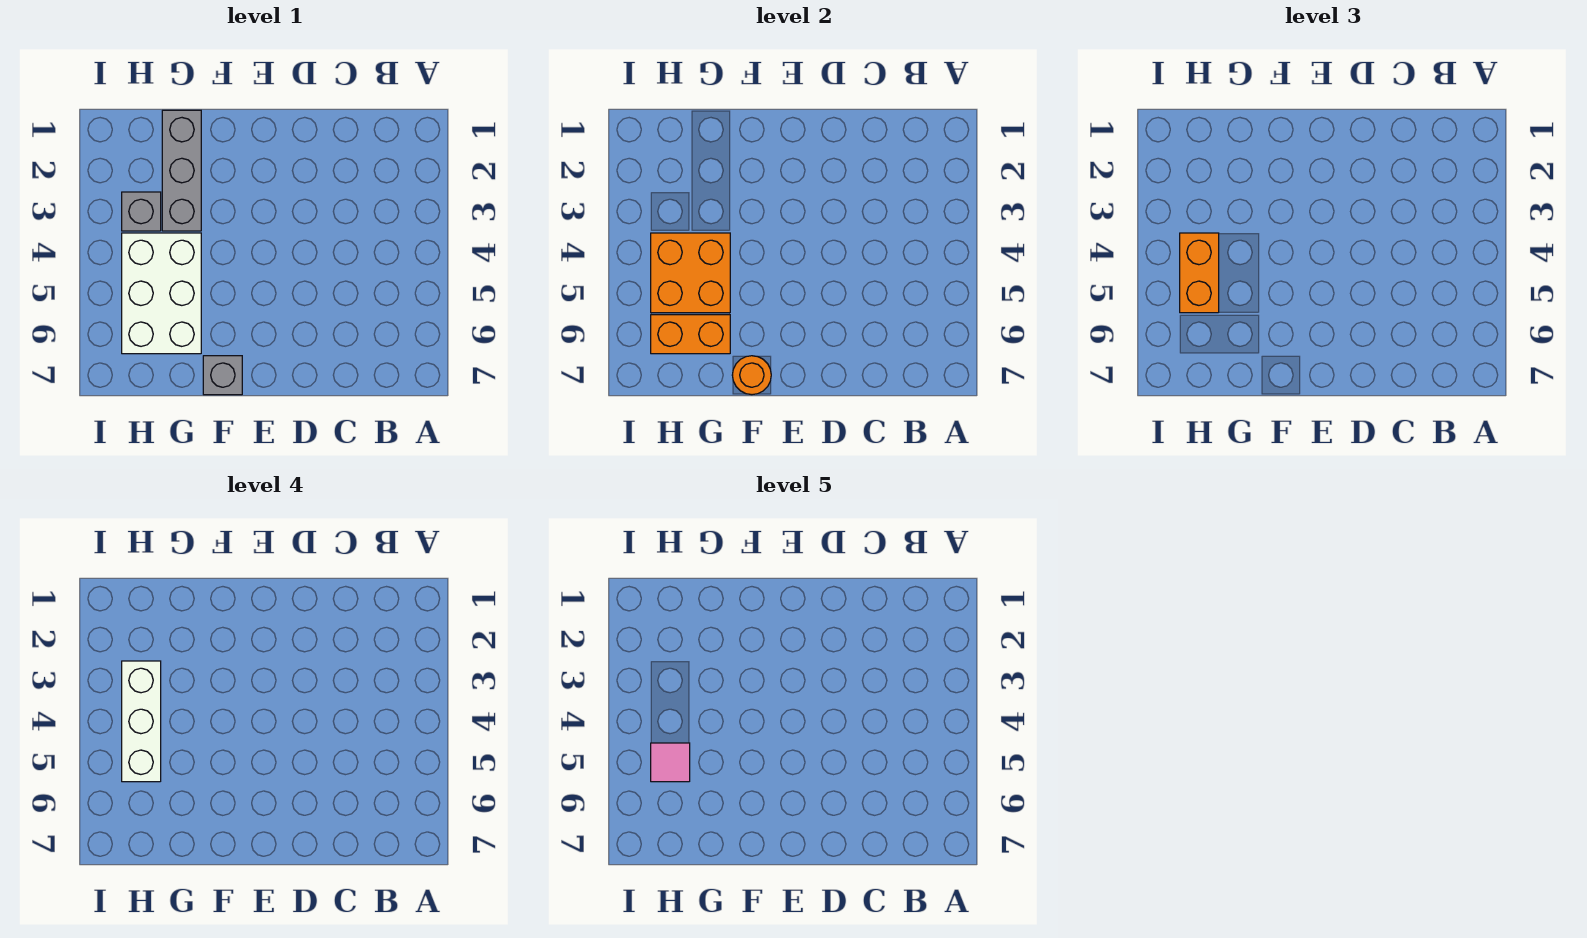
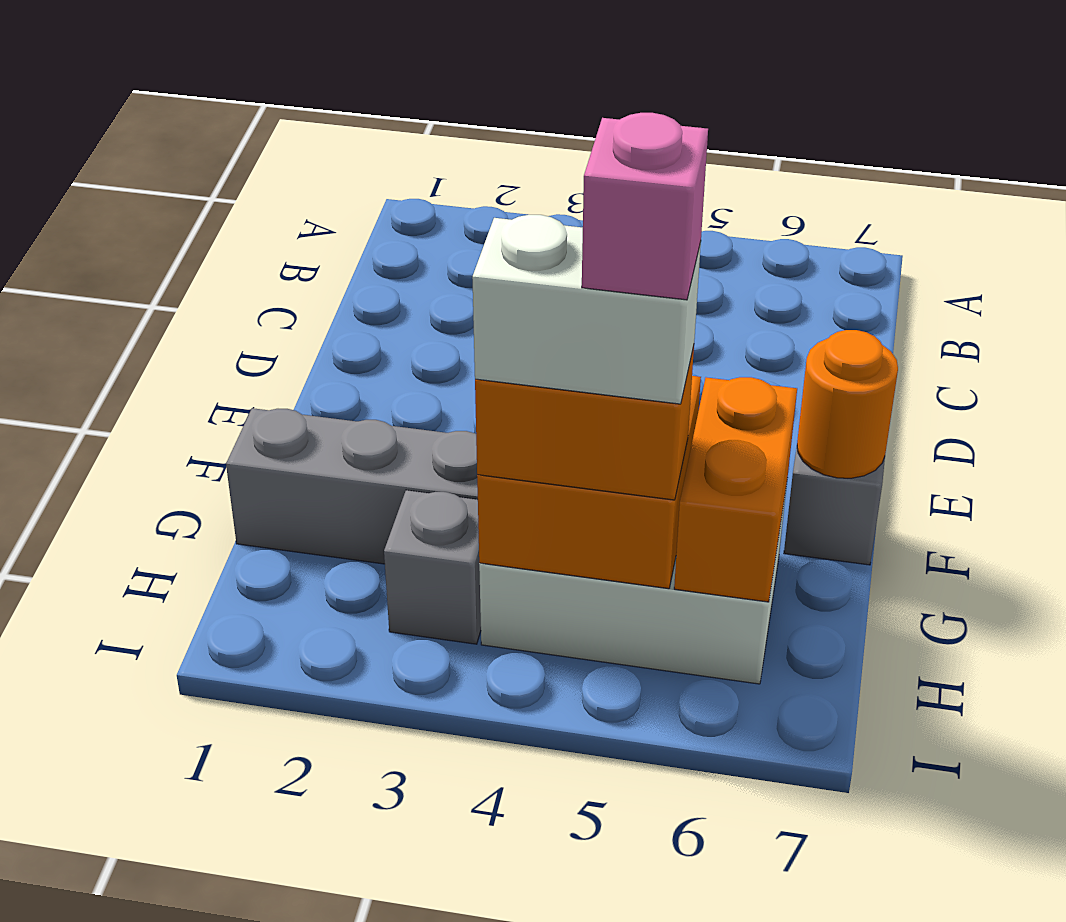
white brick H3:H5 level 4 -> white brick H4:H5 level 4
pink tile H5 level 5 -> pink brick H5 level 5

